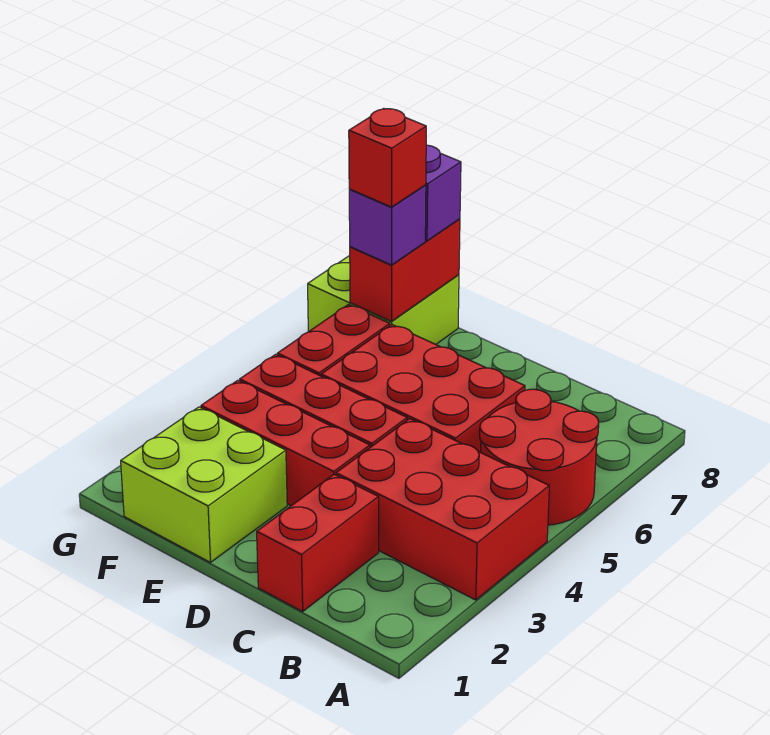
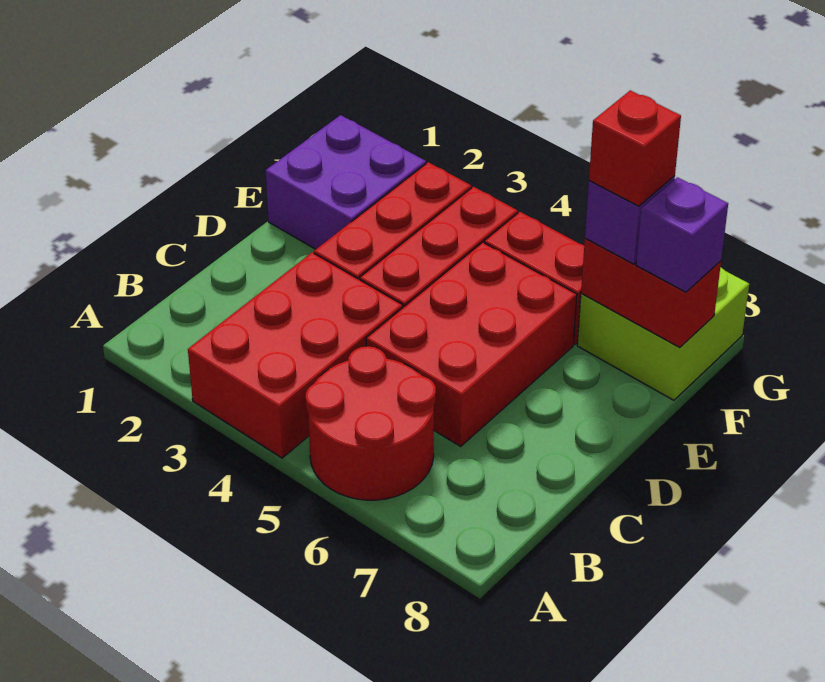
red brick C1:C2 level 1 -> none
lime brick E1:F2 level 1 -> purple brick E1:F2 level 1

